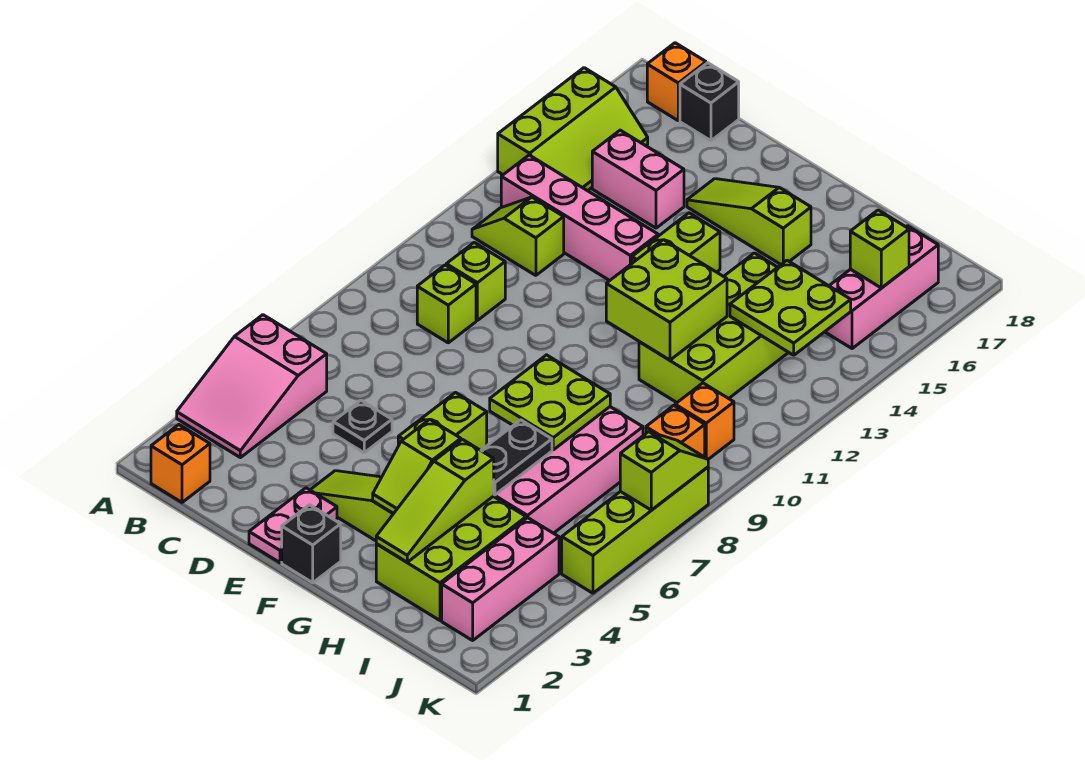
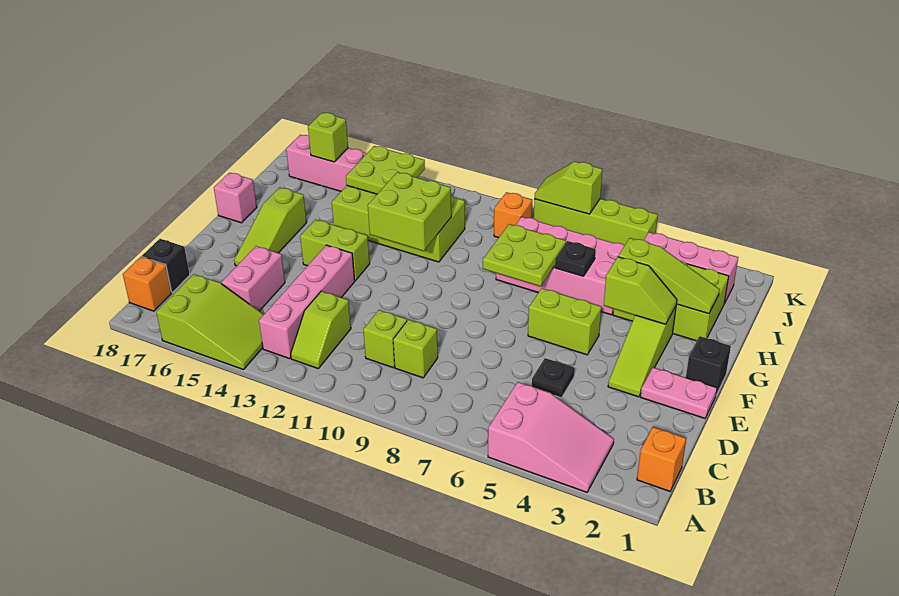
lime slope A14:B16 level 1 top A -> lime slope A14:B16 level 1 top 16
none -> pink brick G18 level 1
black plate H5:H6 level 2 -> black plate H6 level 2
orange brick J10 level 1 -> none

